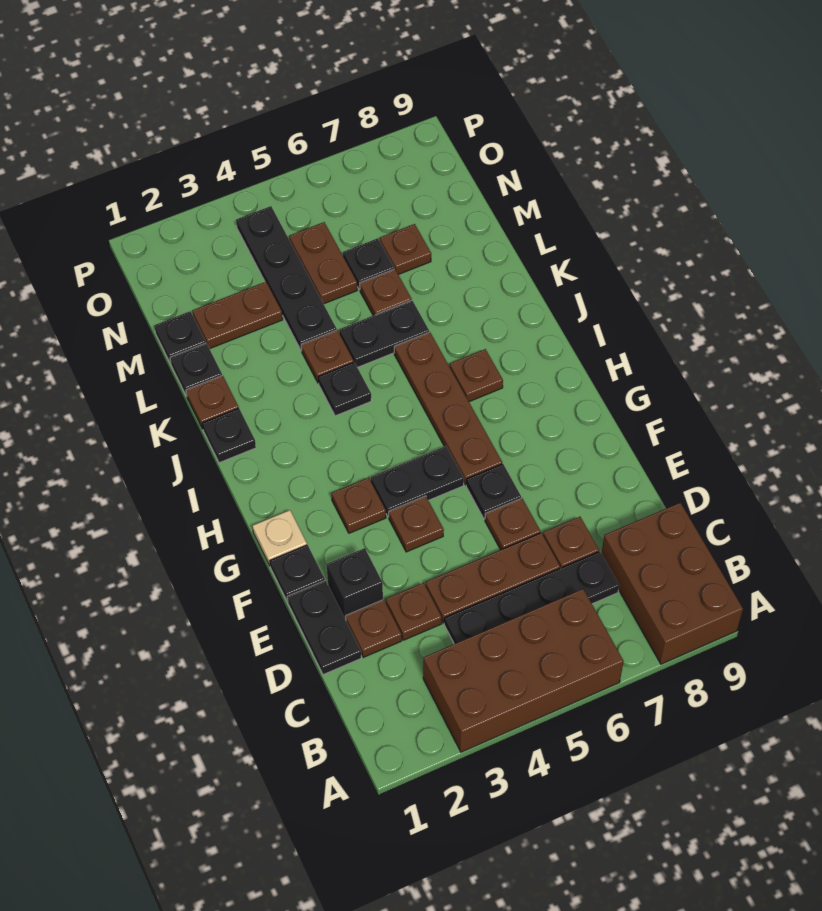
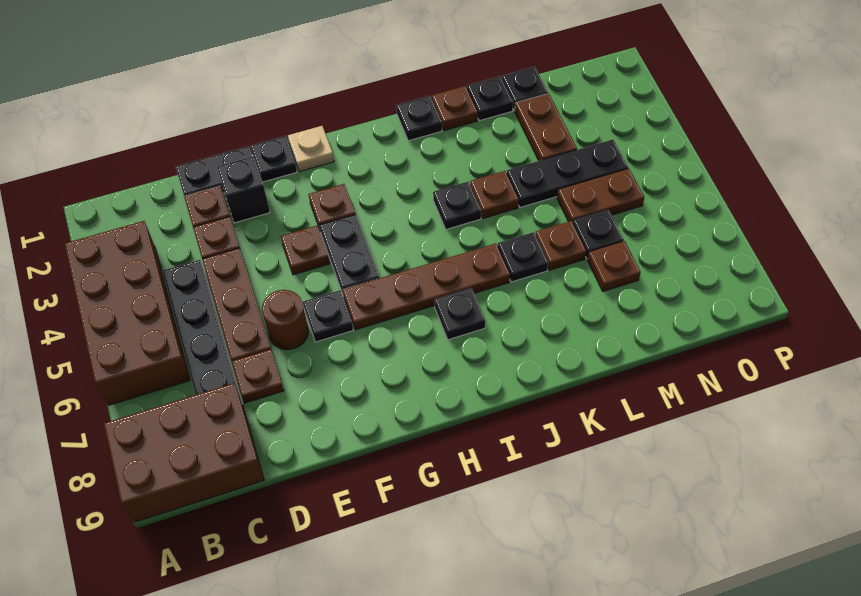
brown plate E6 level 1 -> brown round brick E6 level 1
brown plate I7 level 1 -> black plate I7 level 1
black plate K5:K6 level 1 -> black plate K6 level 1
black plate L4:O4 level 1 -> black plate L4:N4 level 1

